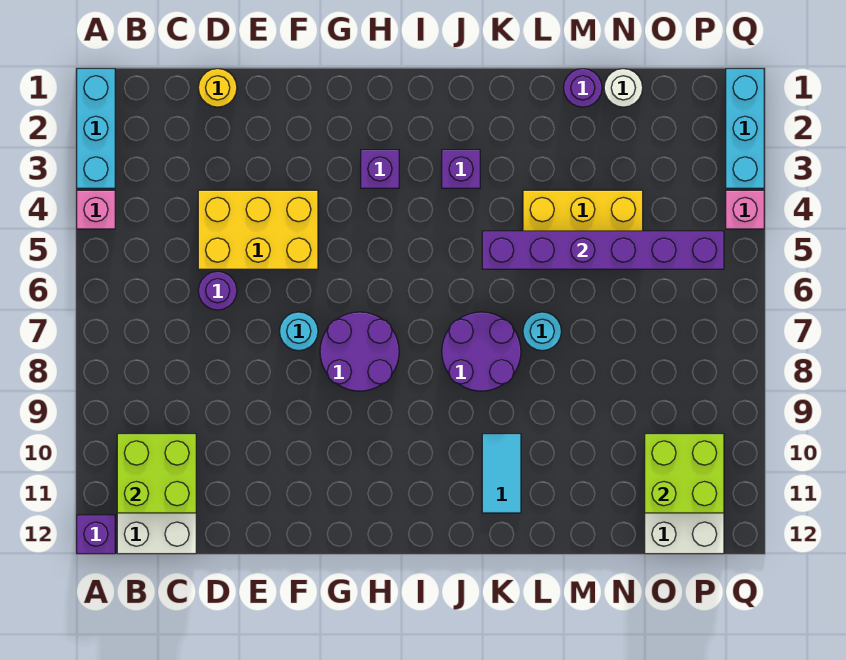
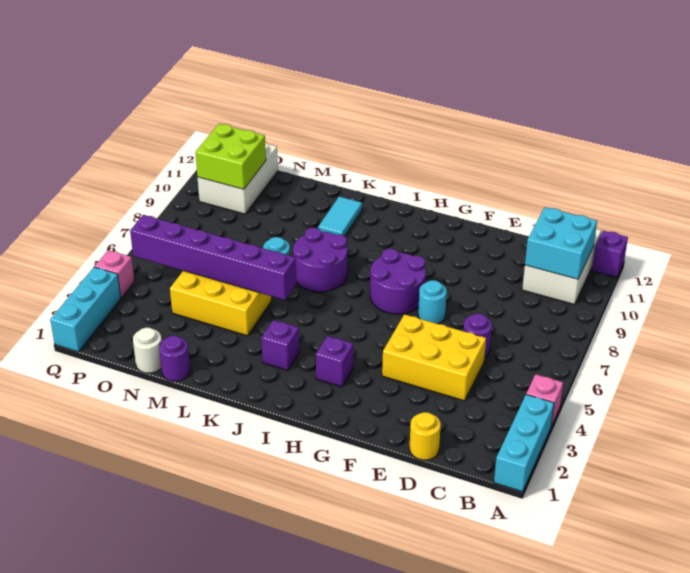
lime brick B10:C11 level 2 -> cyan brick B10:C11 level 2

